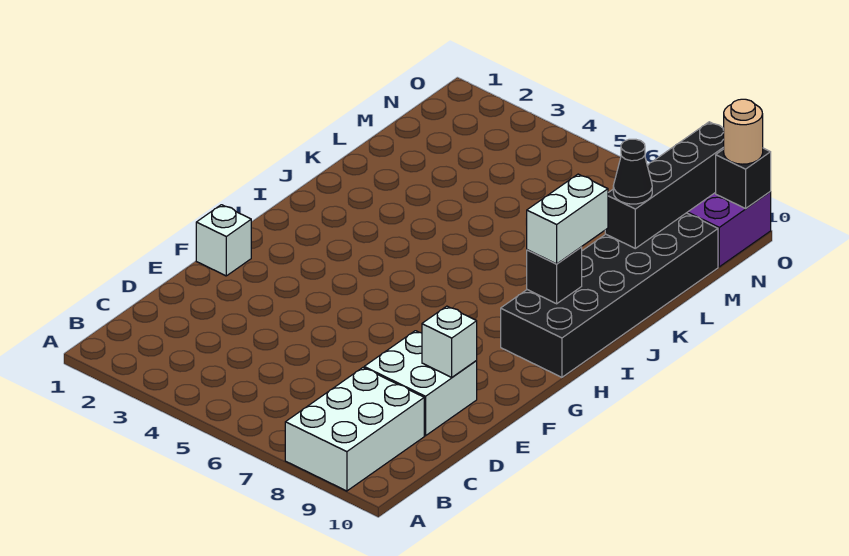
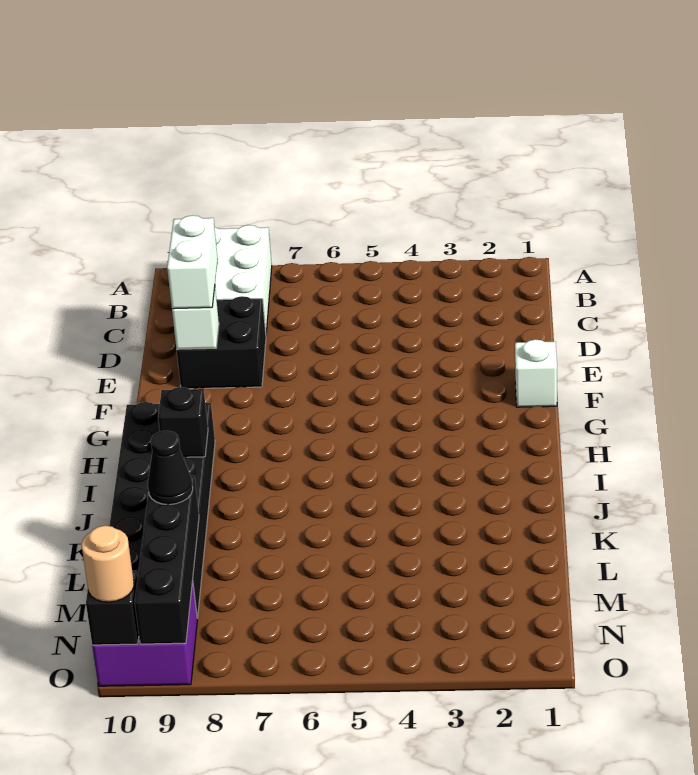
white brick D8:E9 level 1 -> black brick D8:E9 level 1
white brick I9:J9 level 3 -> white brick D9:E9 level 3

